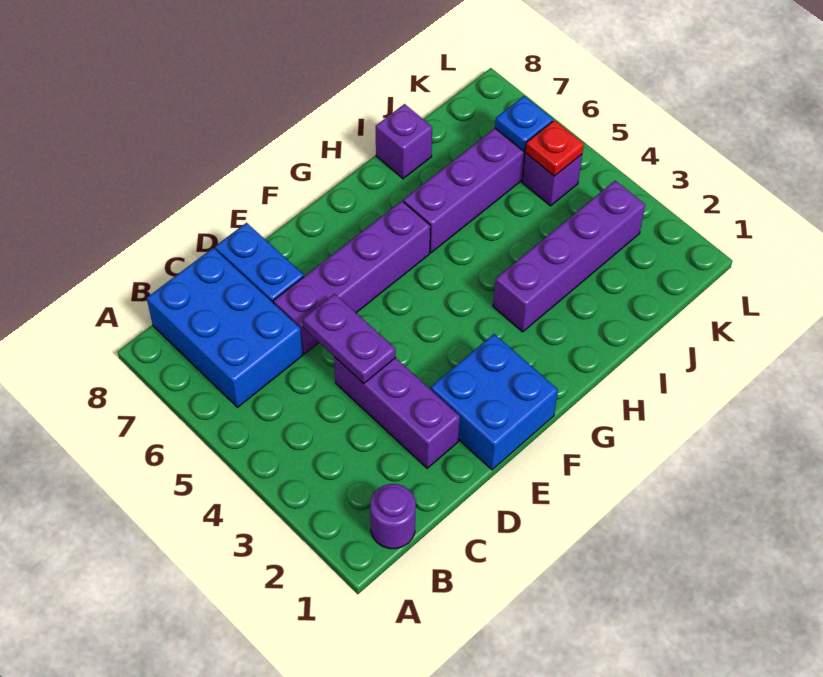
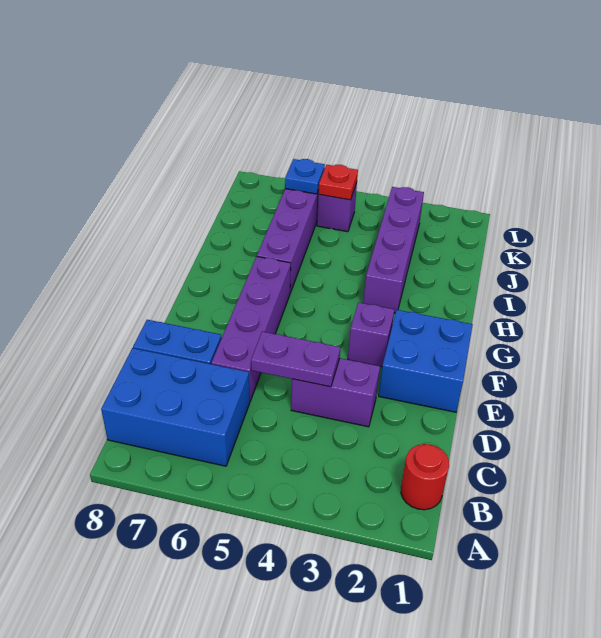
purple round brick B1 level 1 -> red round brick B1 level 1
purple brick D2:D4 level 1 -> purple brick D3:D4 level 1
purple brick I8 level 1 -> purple brick F3 level 1

